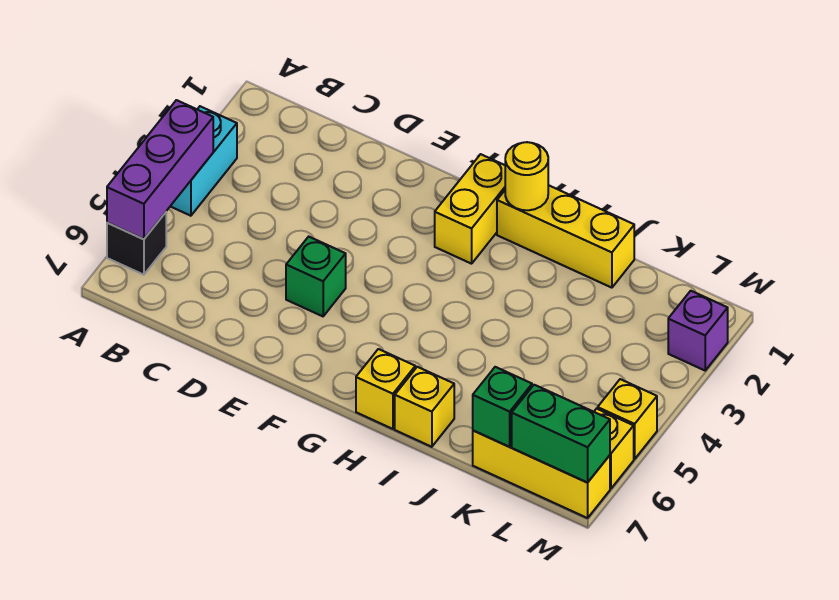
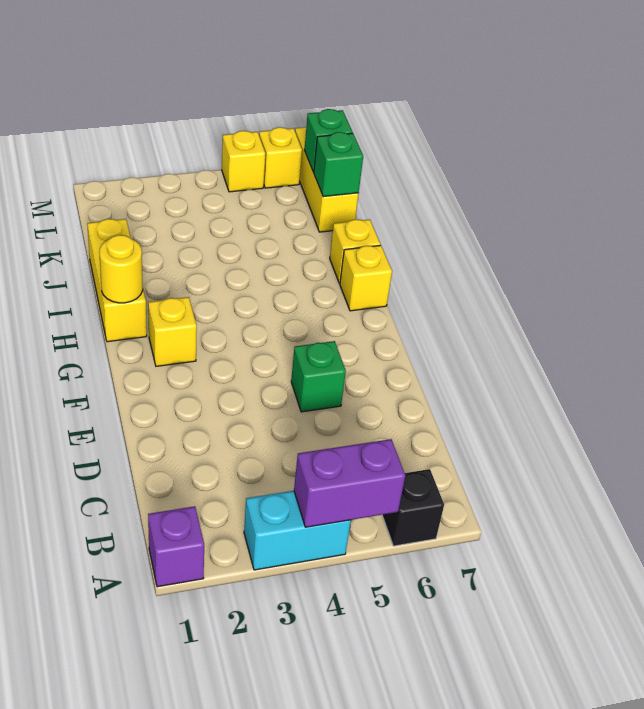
purple brick A4:A6 level 2 -> purple brick A4:A5 level 2
yellow brick G1:G2 level 1 -> yellow brick G2 level 1
green brick L7:M7 level 2 -> green brick L7 level 2
purple brick M2 level 1 -> purple brick A1 level 1

